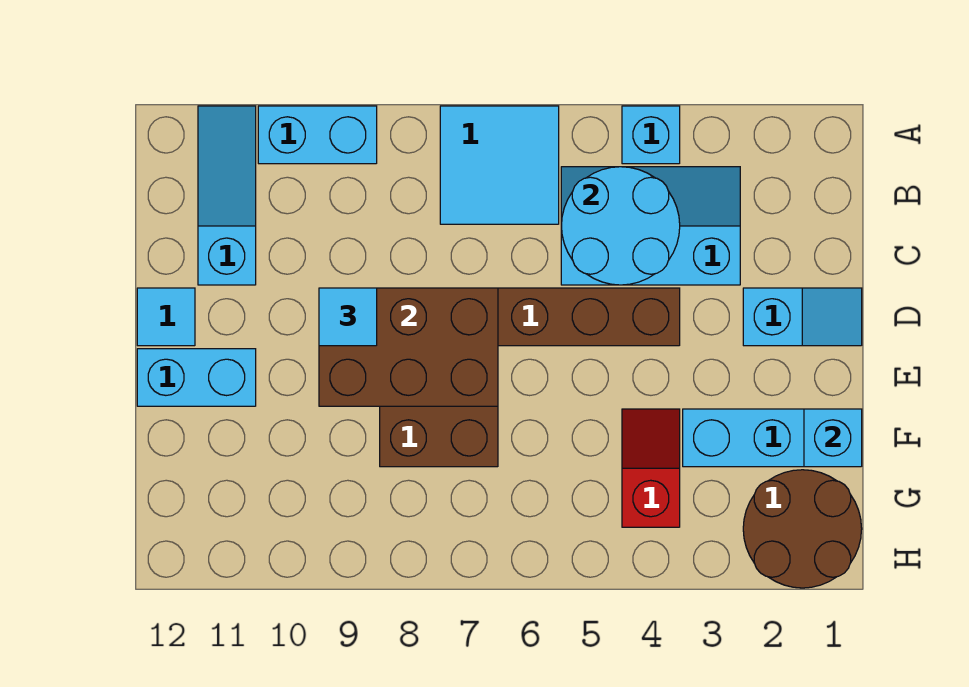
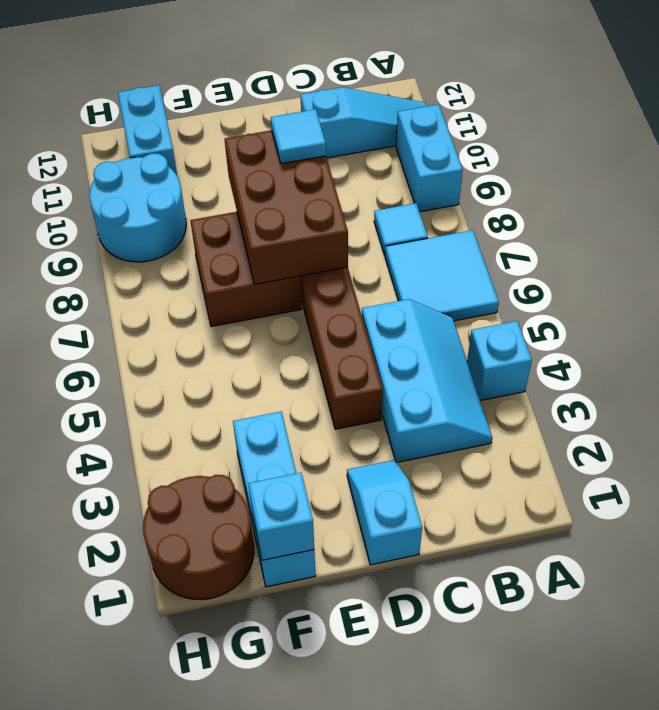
cyan round brick B4:C5 level 2 -> cyan round brick G9:H10 level 1
cyan slope D1:D2 level 1 top 2 -> cyan slope D1:D2 level 1 top 1
cyan tile D12 level 1 -> cyan tile B8 level 1
cyan brick E11:E12 level 1 -> cyan brick G11:G12 level 1
red slope F4:G4 level 1 top G -> none

